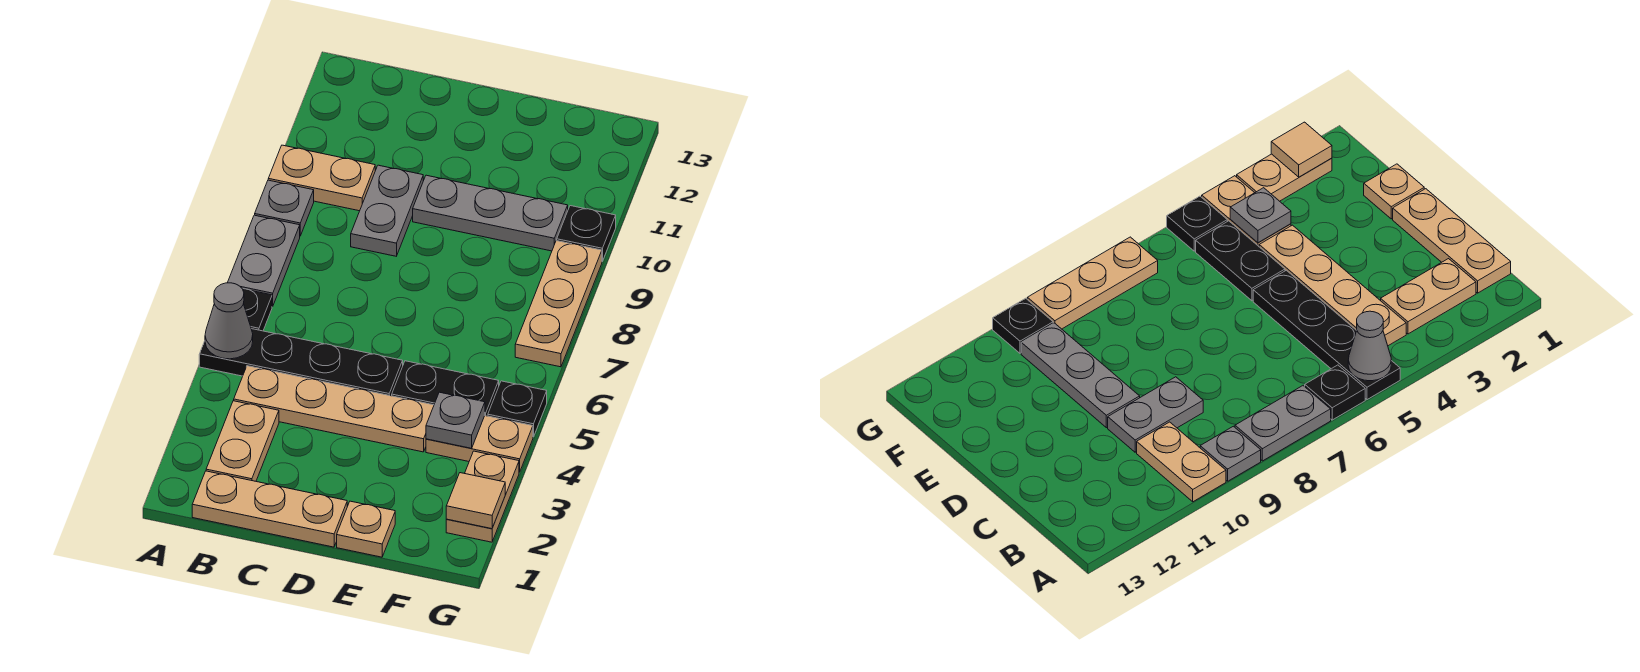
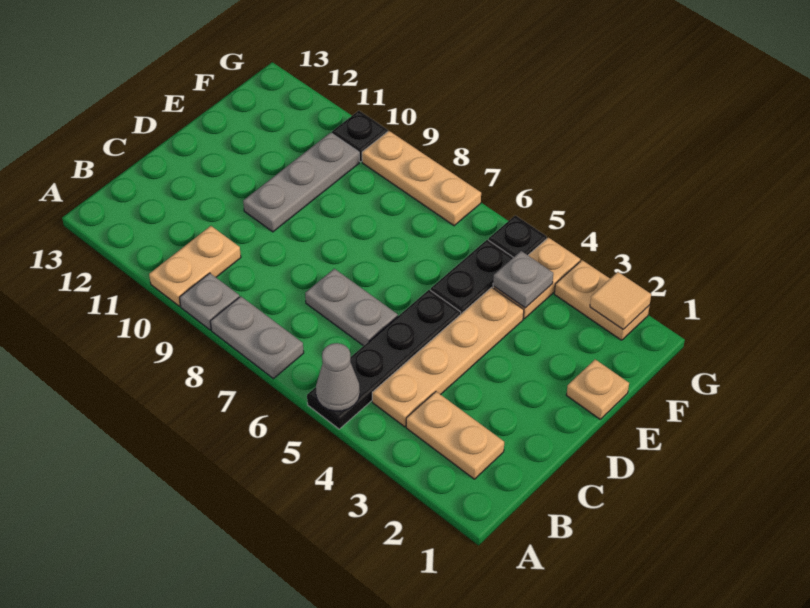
black plate A6 level 1 -> none
tan plate B1:D1 level 1 -> none
grey plate C9:C10 level 1 -> grey plate C6:C7 level 1

